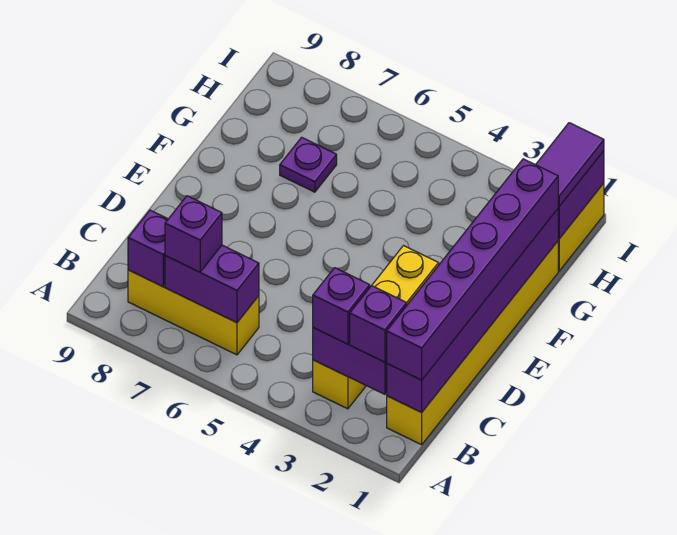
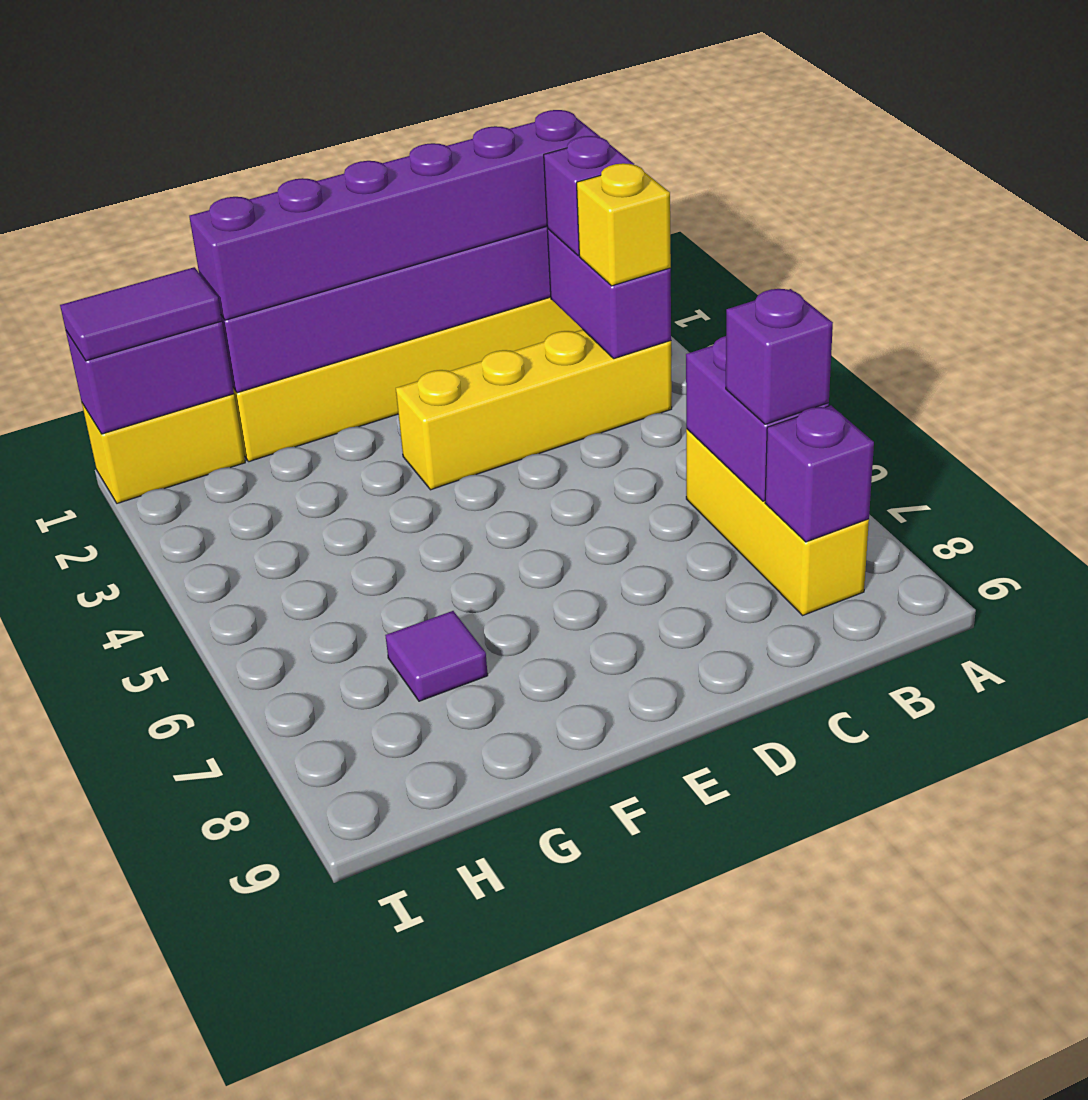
purple brick B3 level 3 -> yellow brick B3 level 3
purple plate G7 level 1 -> purple tile G7 level 1

